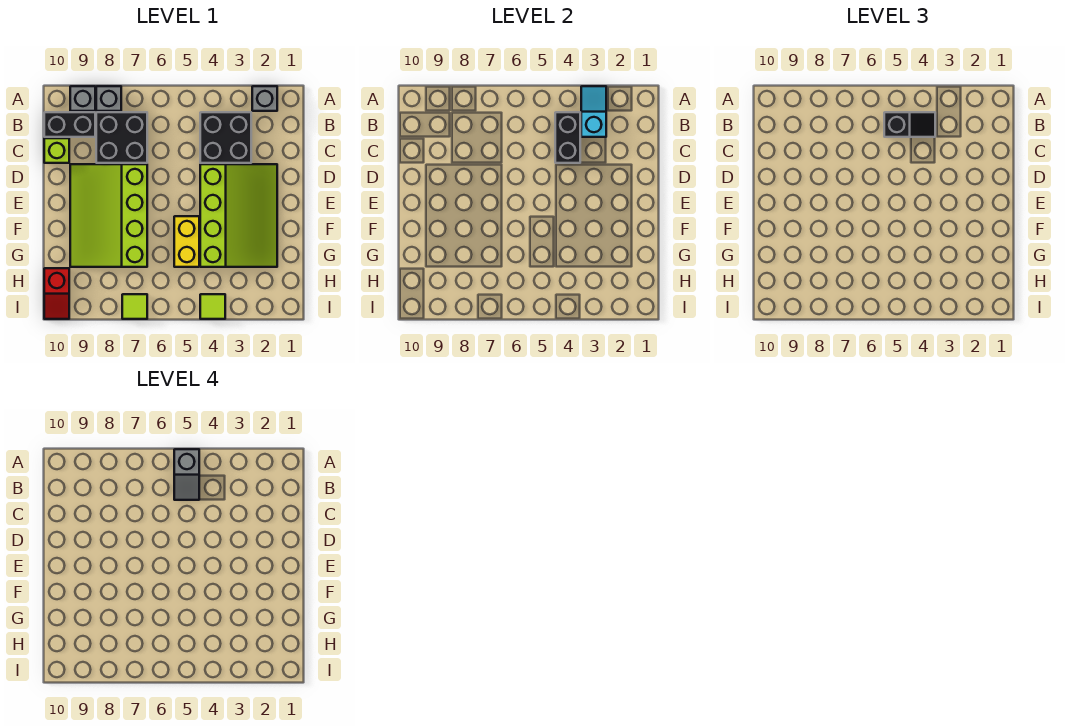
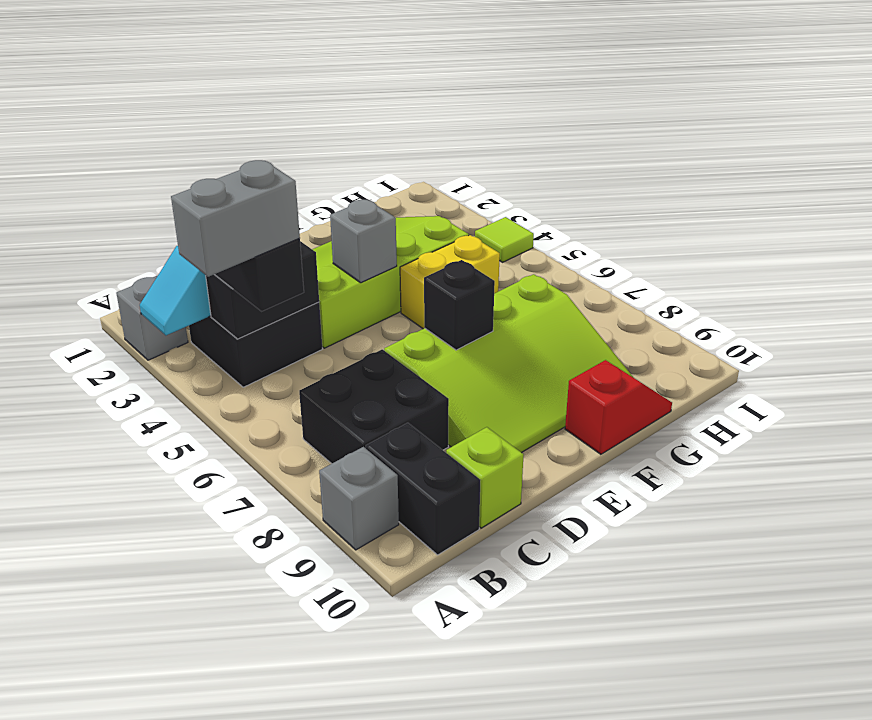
grey slope A5:B5 level 4 top A -> grey brick A5:B5 level 4
grey brick A8 level 1 -> grey brick E4 level 2
none -> black brick E7 level 2
red slope H10:I10 level 1 top H -> red slope F10:G10 level 1 top F
lime tile I7 level 1 -> none

